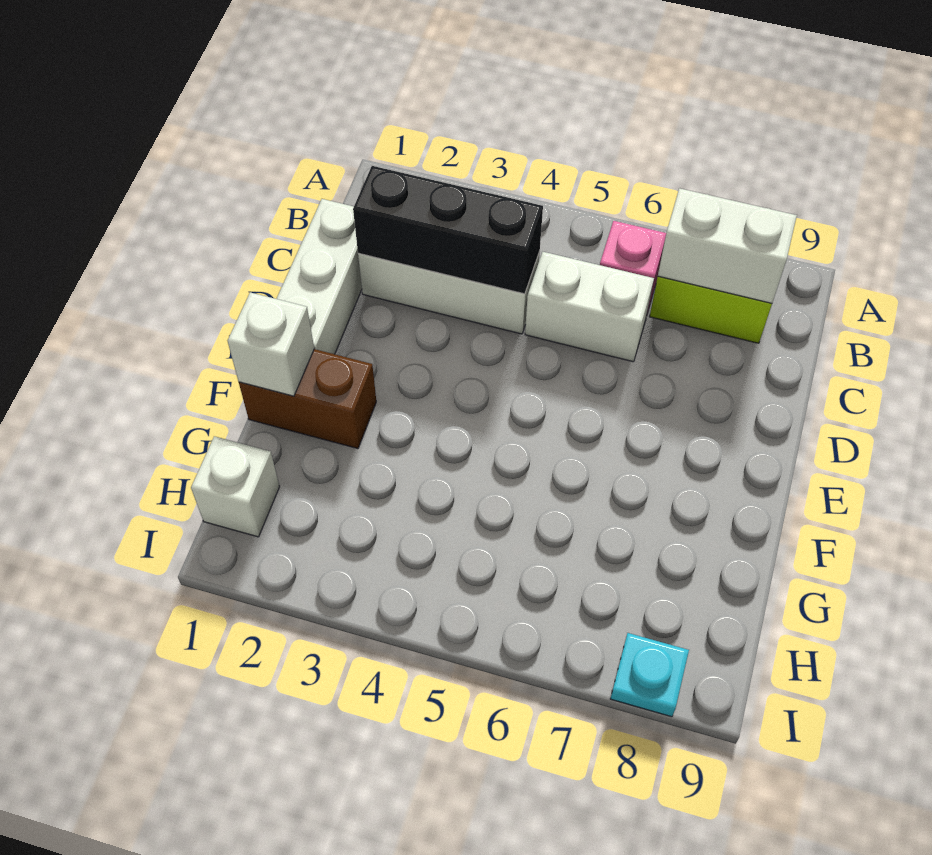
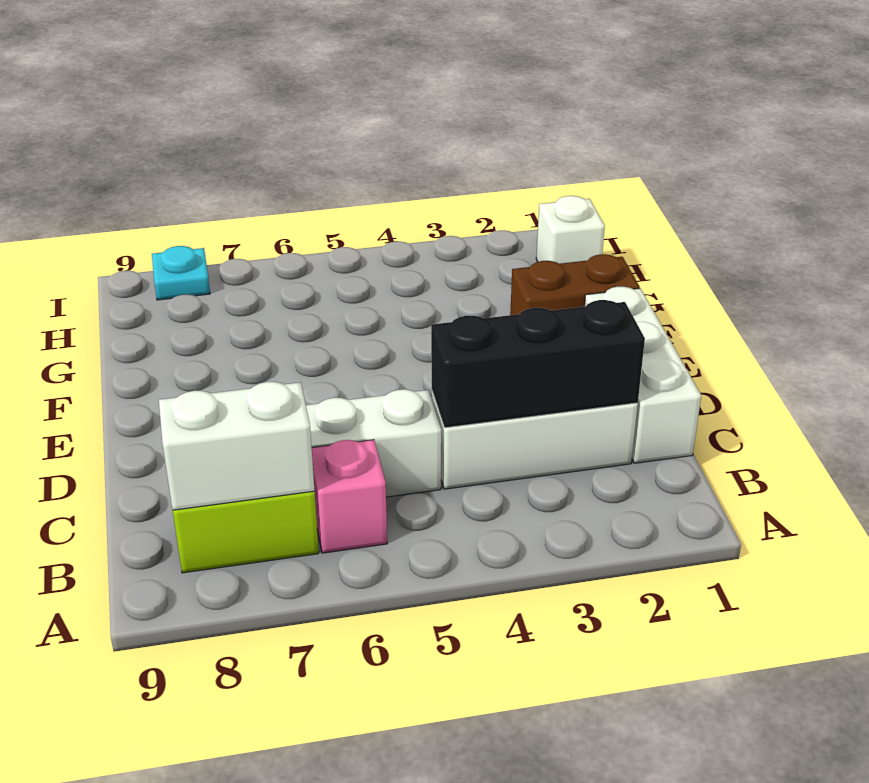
white brick F1 level 2 -> none

